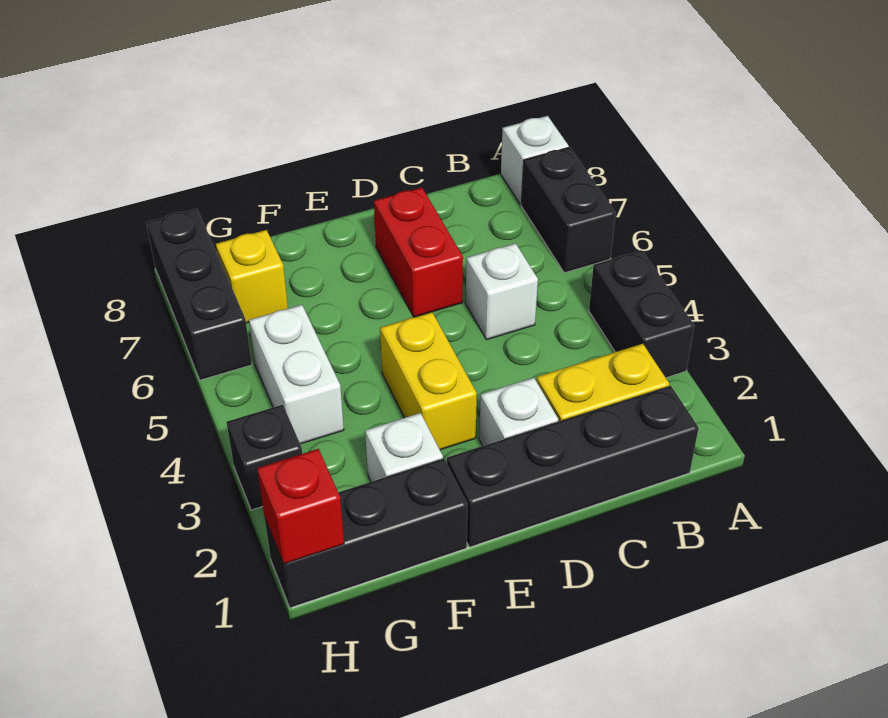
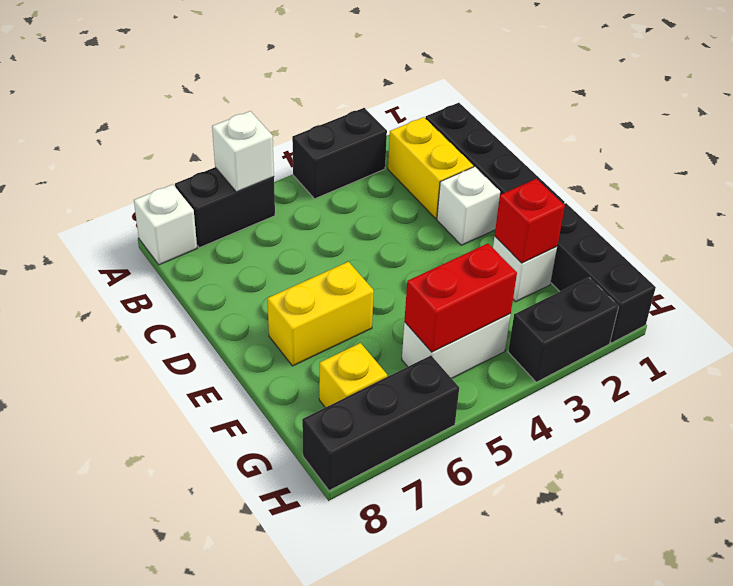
white brick C5 level 1 -> white brick A6 level 2
red brick D6:D7 level 1 -> red brick G4:G5 level 2
yellow brick E3:E4 level 1 -> yellow brick E6:E7 level 1
red brick H1 level 2 -> red brick F2 level 2
black brick H3 level 1 -> black brick H2:H3 level 1

